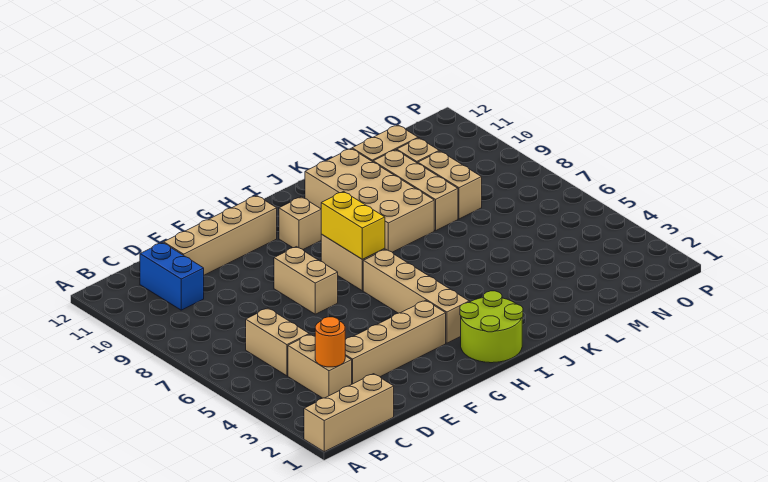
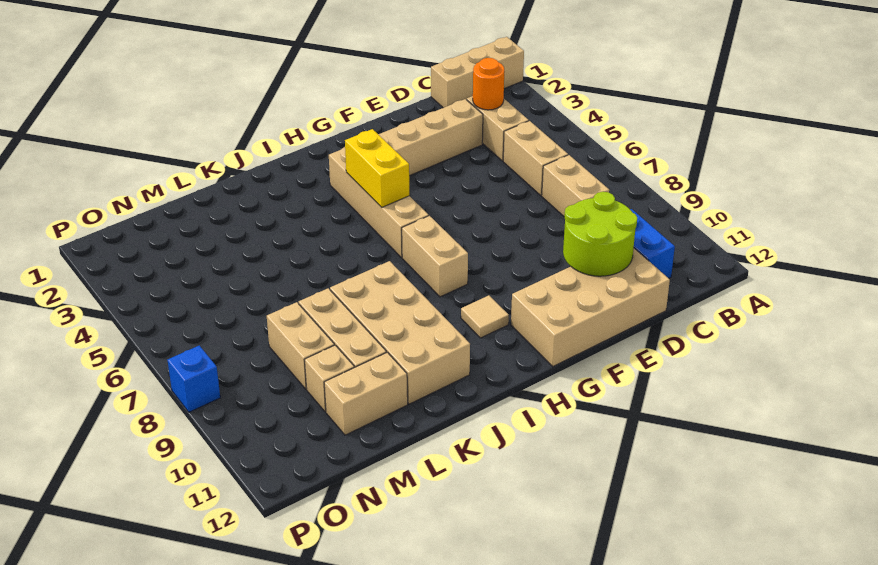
tan brick D11:G11 level 1 -> tan brick D11:G12 level 1
tan brick F7:F8 level 1 -> tan brick C7:C8 level 1
lime round brick H1:I2 level 1 -> lime round brick D10:E11 level 2
yellow brick H7:H8 level 2 -> yellow brick H4:H5 level 2
tan brick H10 level 1 -> tan tile H10 level 1
none -> blue brick P8 level 1

